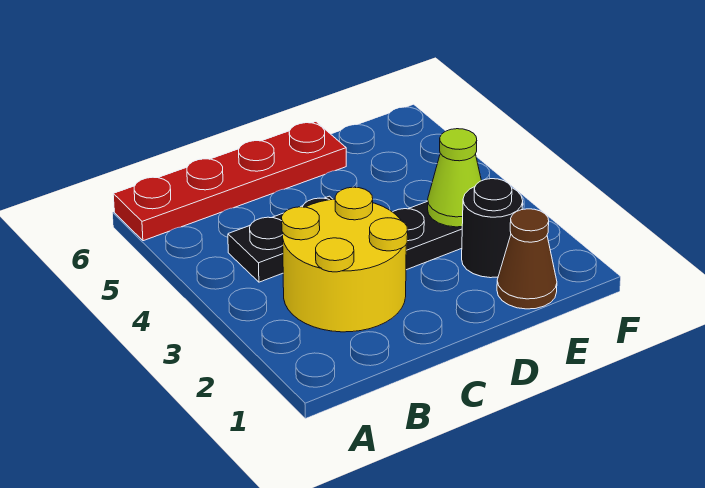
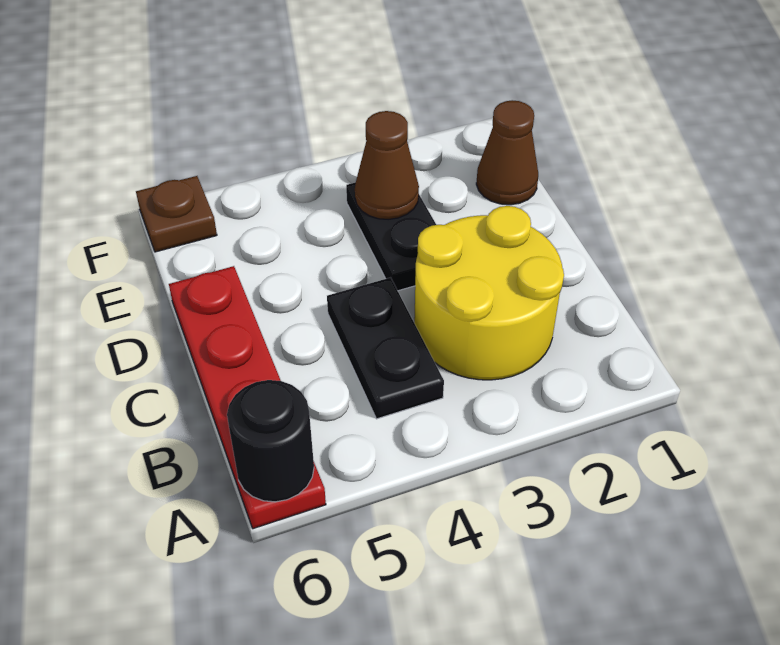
black round brick E2 level 1 -> black round brick A6 level 2
lime cone E3 level 2 -> brown cone E3 level 2
none -> brown plate F6 level 1

